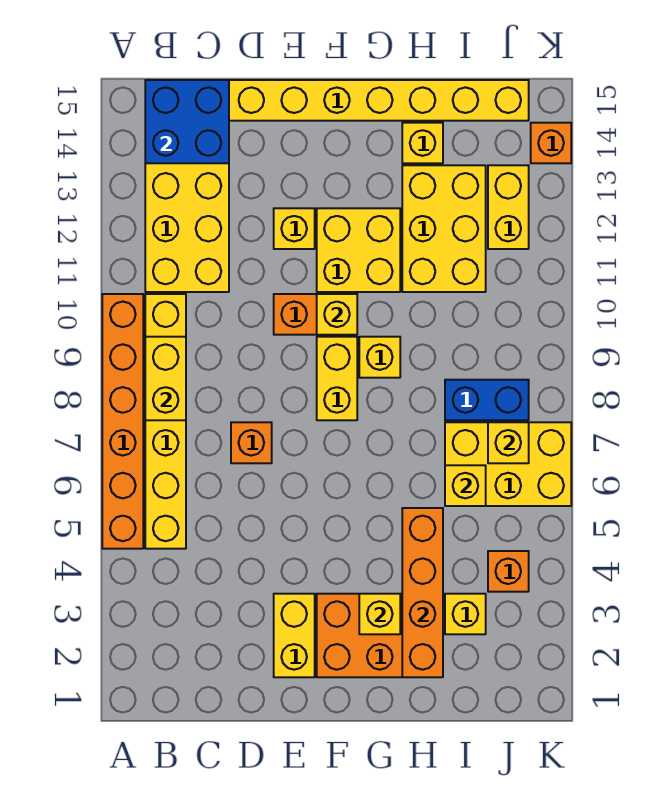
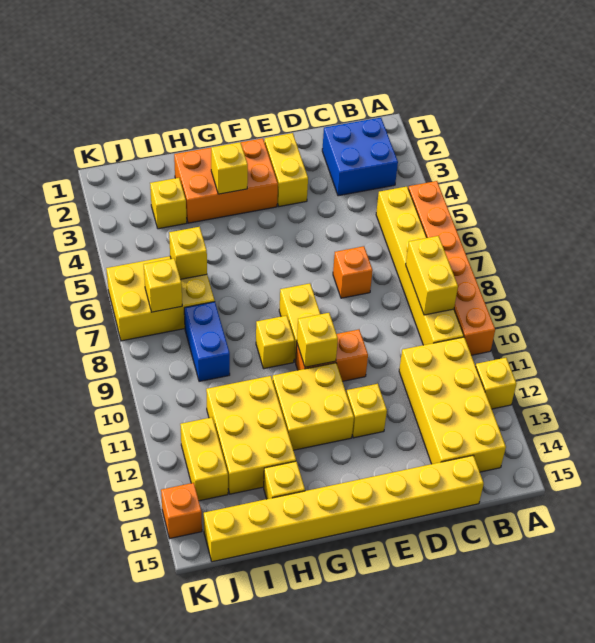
none -> yellow brick A12 level 1
blue brick B14:C15 level 2 -> blue brick B2:C3 level 1
orange brick H2:H5 level 2 -> none
blue brick I8:J8 level 1 -> blue brick I8:I9 level 1
orange brick J4 level 1 -> none

